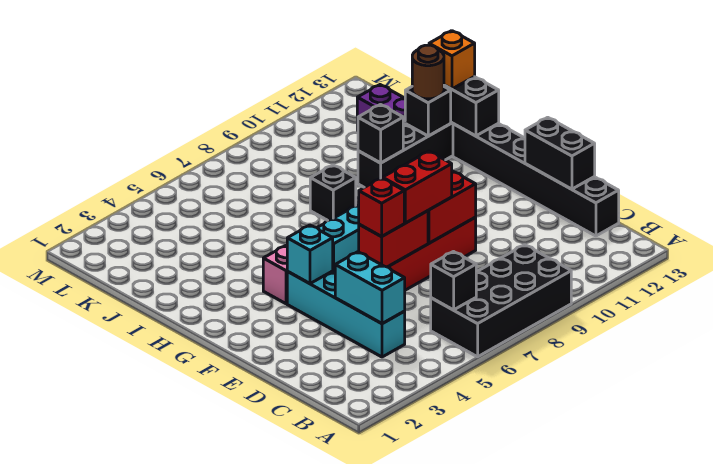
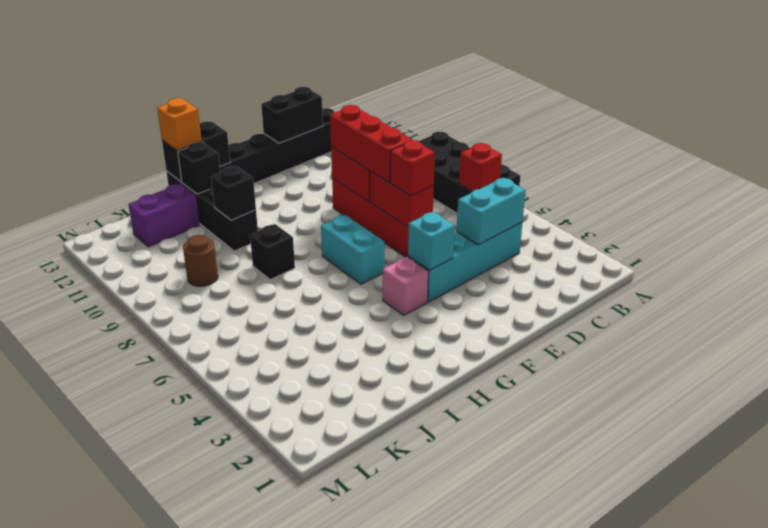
black brick B6 level 2 -> red brick B6 level 2
red brick E7:E8 level 3 -> red brick E7:E9 level 3
brown round brick I12 level 3 -> brown round brick K9 level 1

